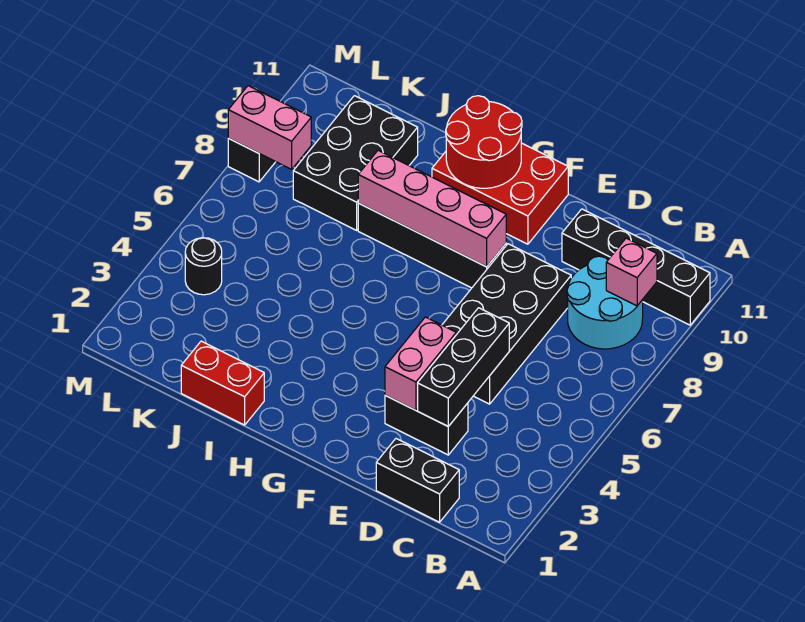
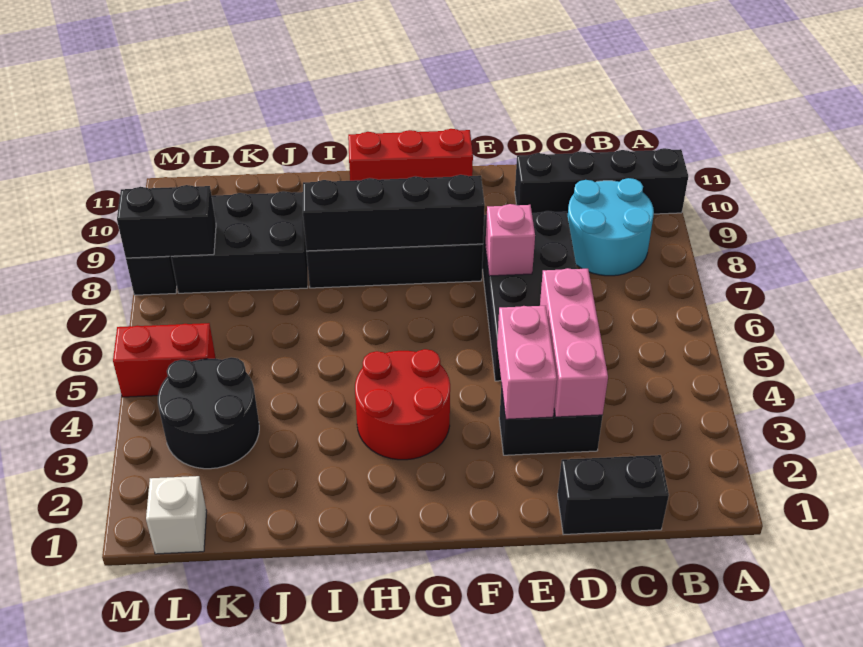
pink brick B9 level 2 -> pink brick E7 level 2
black brick D3:D5 level 2 -> pink brick D3:D5 level 2
pink brick F8:I8 level 2 -> black brick F8:I8 level 2
red brick F10:H11 level 1 -> red brick F11:H11 level 1
red round brick G10:H11 level 2 -> red round brick G3:H4 level 1
red brick I1:J1 level 1 -> red brick L5:M5 level 1
black brick J8:K10 level 1 -> black brick J8:L9 level 1
none -> white brick L1 level 1
black round brick L4 level 1 -> black round brick K3:L4 level 1
pink brick L8:M8 level 2 -> black brick L8:M8 level 2

